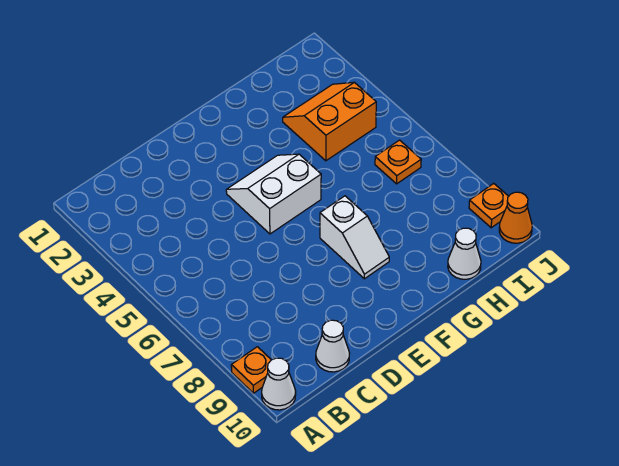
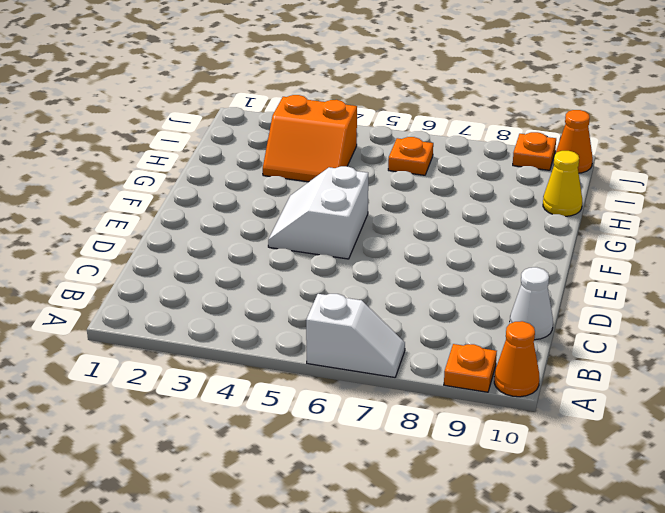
white cone A10 level 1 -> orange cone A10 level 1
white slope F7:F8 level 1 top 7 -> white slope A6:A7 level 1 top 6
orange slope H3:I4 level 1 top 4 -> orange slope H3:I4 level 1 top I
white cone H10 level 1 -> yellow cone H10 level 1

